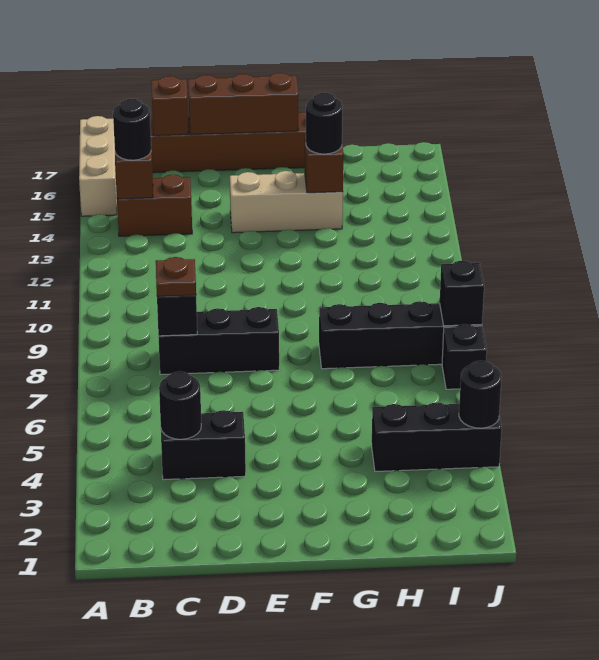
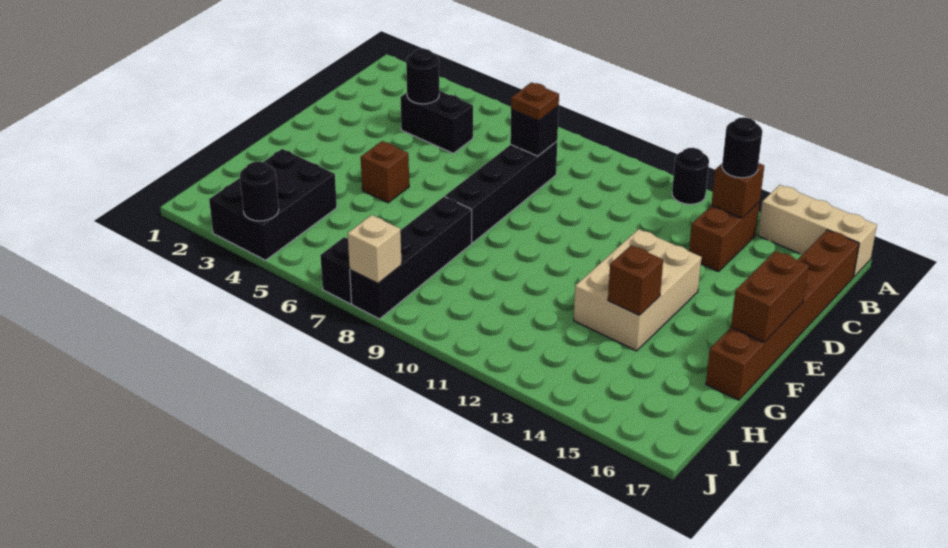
black brick C4:D4 level 1 -> black brick C4:C5 level 1
black brick C8:E8 level 1 -> black brick C8:F8 level 1
brown brick C17 level 2 -> brown brick F5 level 1
brown brick D17:F17 level 2 -> brown brick E17:F17 level 2
tan brick E14:G14 level 1 -> tan brick E13:G14 level 1
black round brick G14 level 3 -> black round brick A12 level 1
black brick H4:J4 level 1 -> black brick H3:J4 level 1
black brick J8 level 2 -> tan brick J8 level 2

